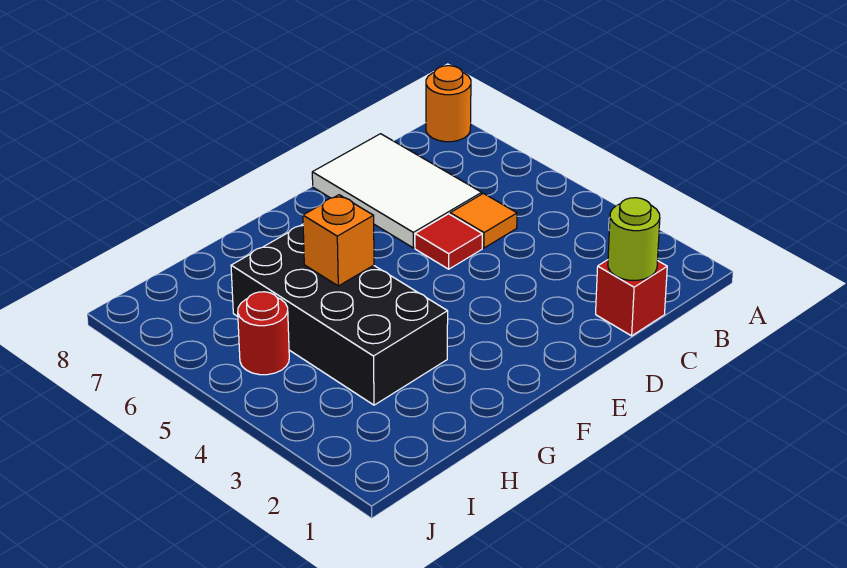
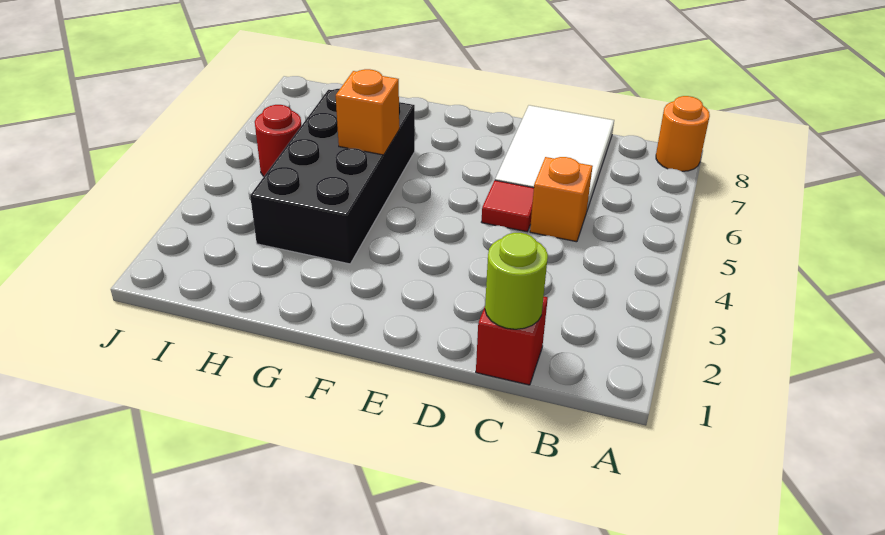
orange tile C5 level 1 -> orange brick C5 level 1

